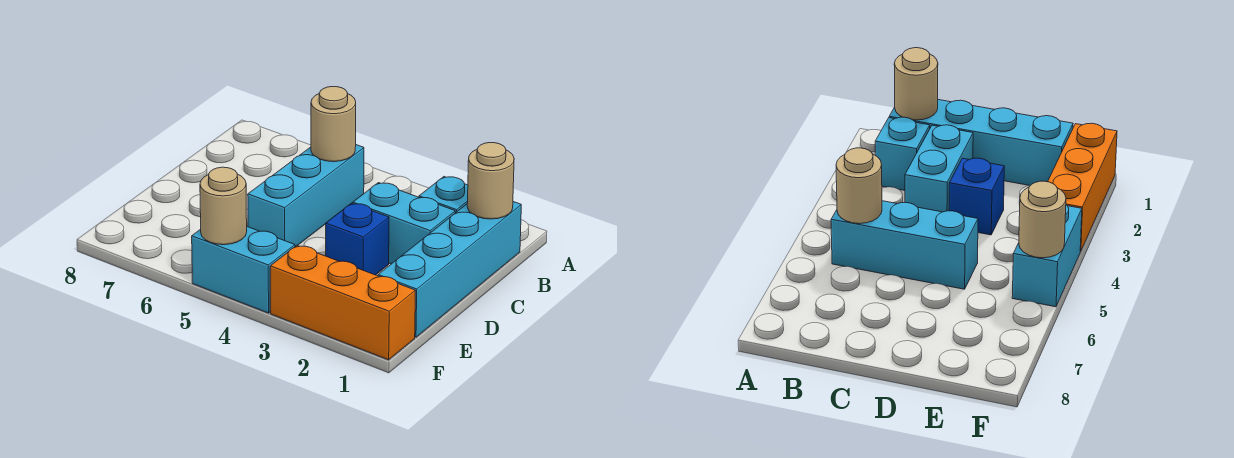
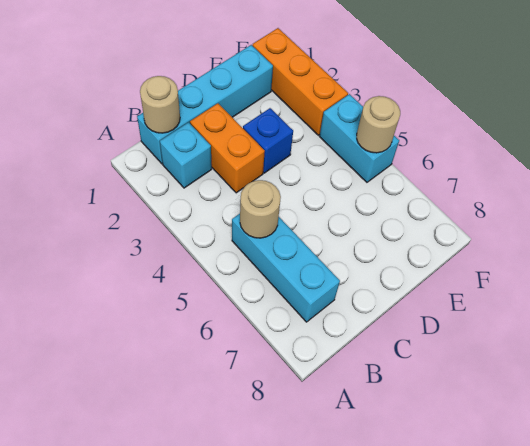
cyan brick B5:D5 level 1 -> cyan brick B5:B7 level 1
cyan brick C2:C3 level 1 -> orange brick C2:C3 level 1

